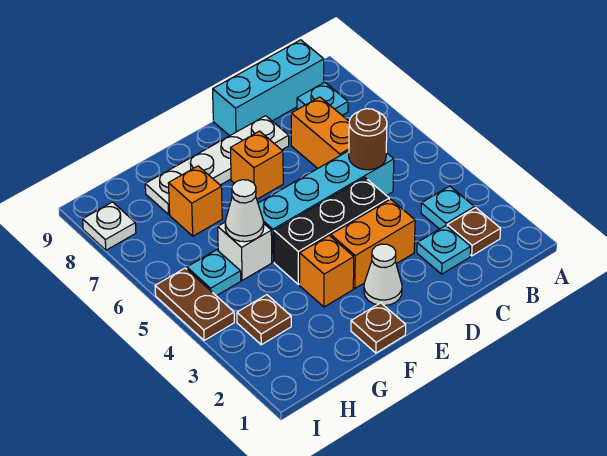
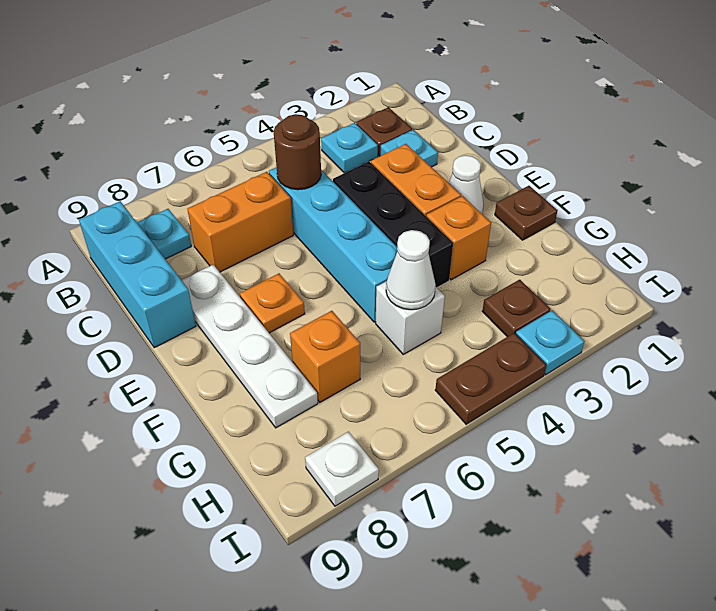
orange brick E7 level 1 -> orange plate E7 level 1
cyan plate H5 level 1 -> cyan plate I3 level 1

